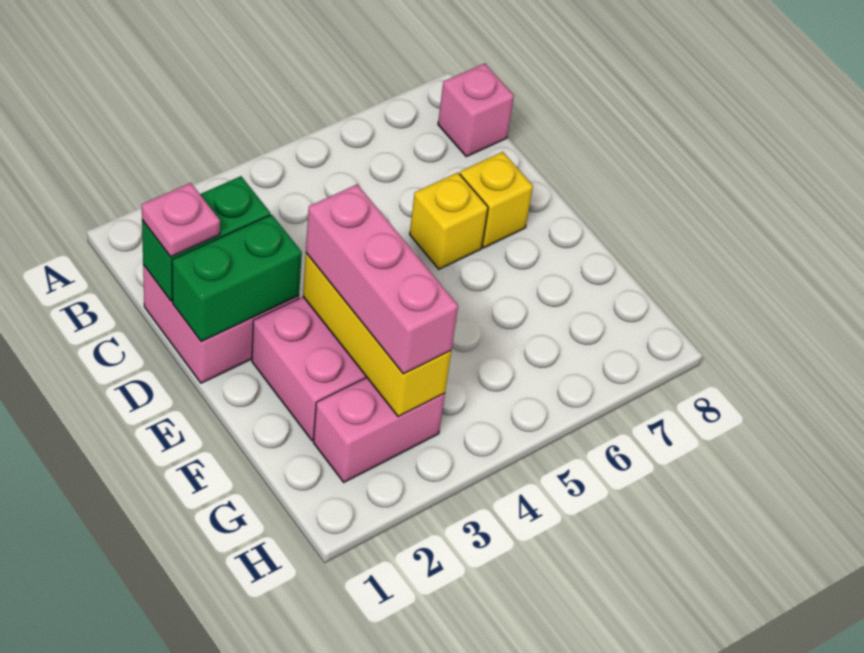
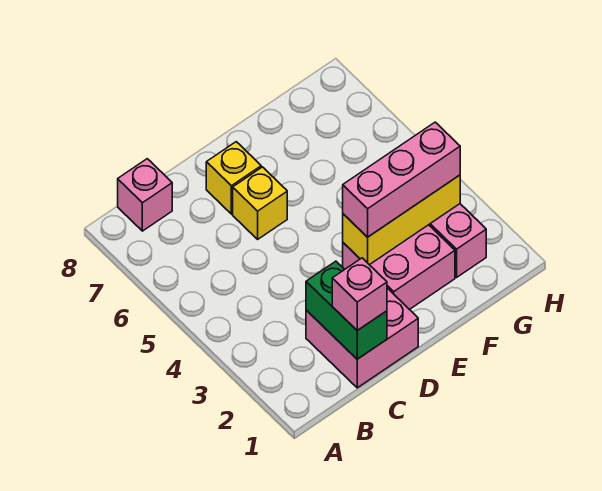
pink plate C1 level 3 -> pink brick C1 level 3
green brick D1:D2 level 2 -> none

